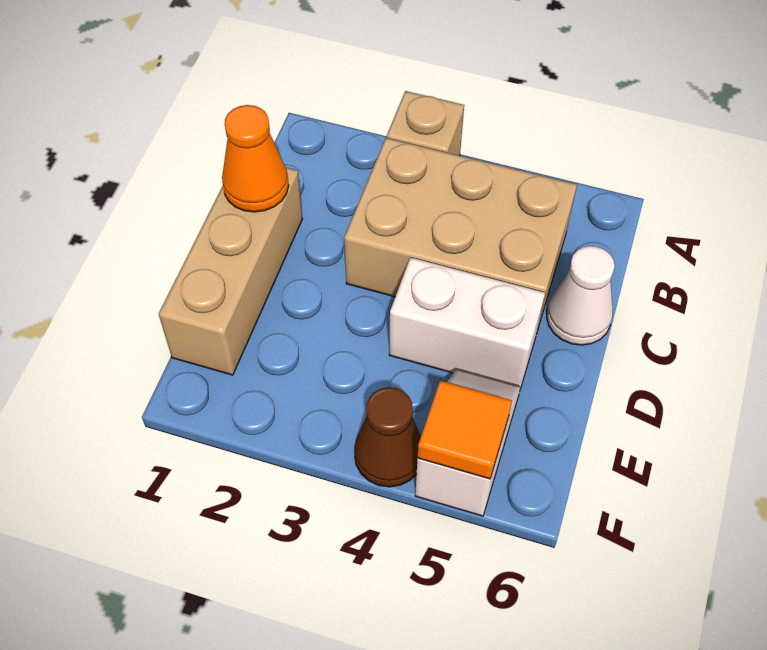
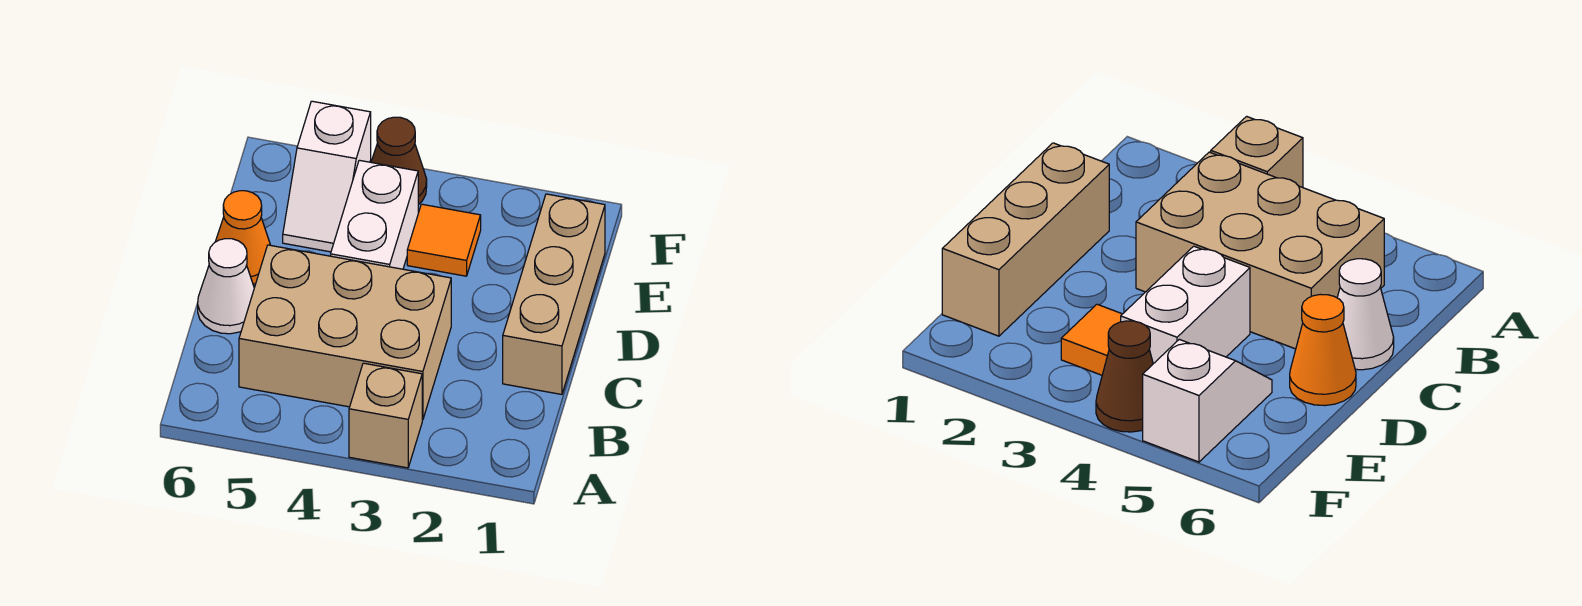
orange cone C1 level 2 -> orange cone D6 level 1
white brick D4:D5 level 1 -> white brick D4:E4 level 1
orange tile F5 level 2 -> orange tile E3 level 1

